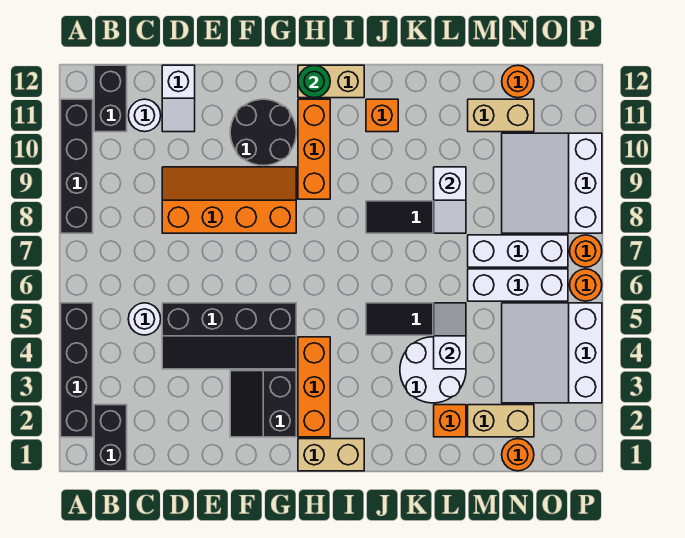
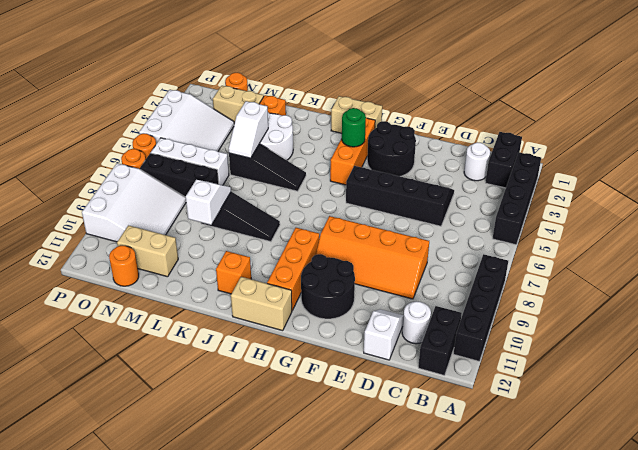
white round brick C5 level 1 -> white round brick C2 level 1
black slope F2:G3 level 1 top G -> black round brick F2:G3 level 1
green round brick H12 level 2 -> green round brick H3 level 2
white brick M7:O7 level 1 -> black brick M7:O7 level 1

